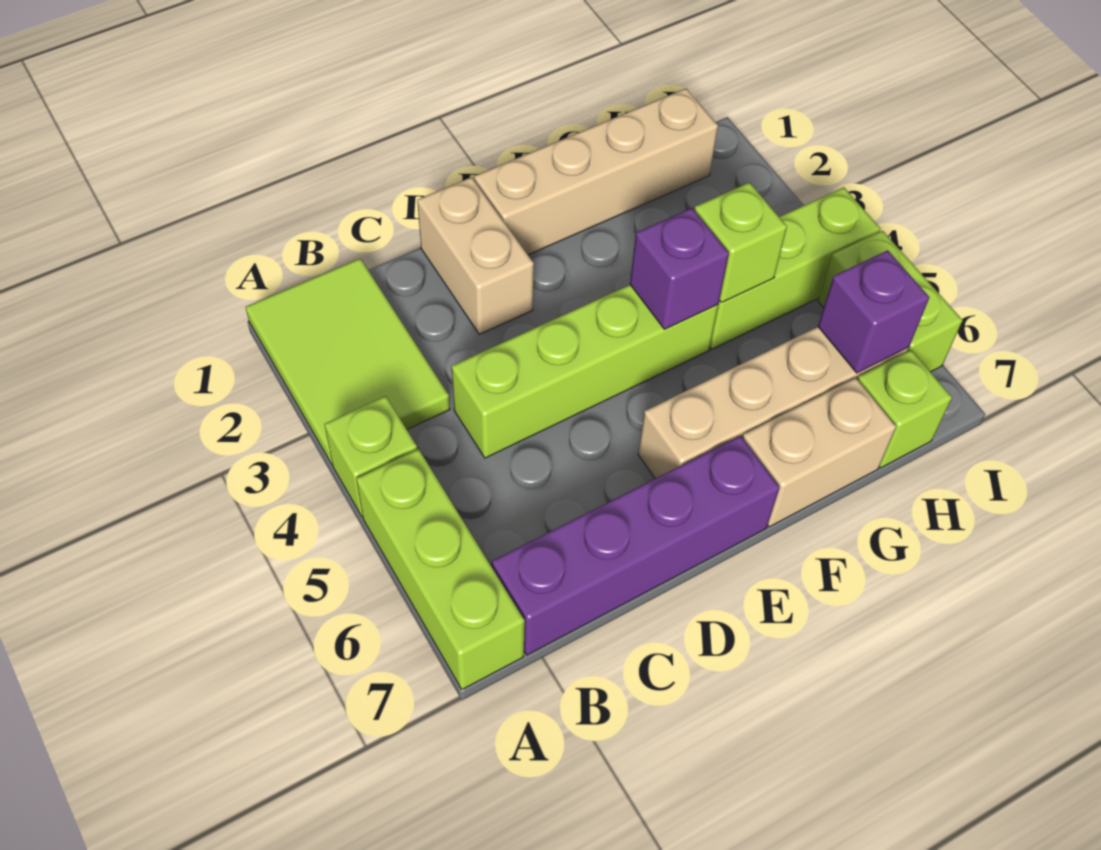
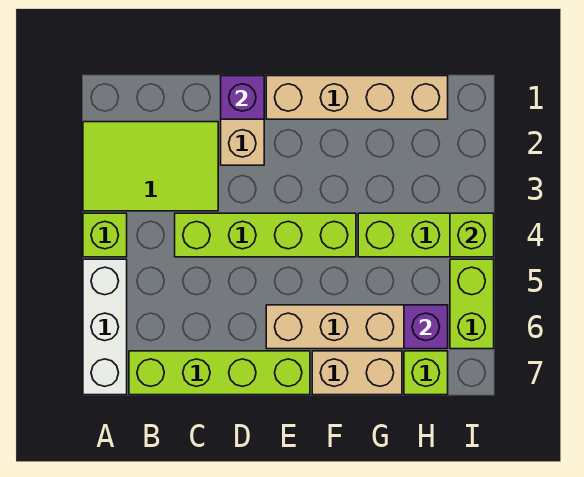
lime tile A1:B3 level 1 -> lime tile A2:C3 level 1
lime brick A5:A7 level 1 -> white brick A5:A7 level 1
purple brick B7:E7 level 1 -> lime brick B7:E7 level 1
purple brick F4 level 2 -> purple brick D1 level 2
lime brick G4 level 2 -> lime brick I4 level 2

